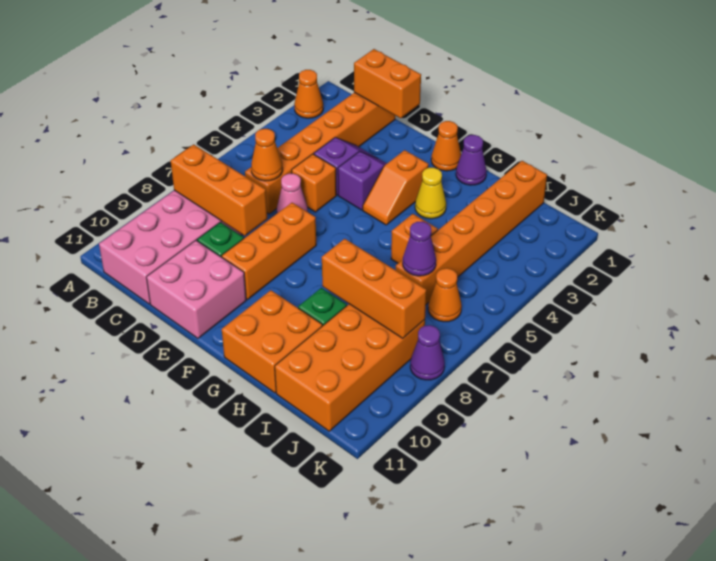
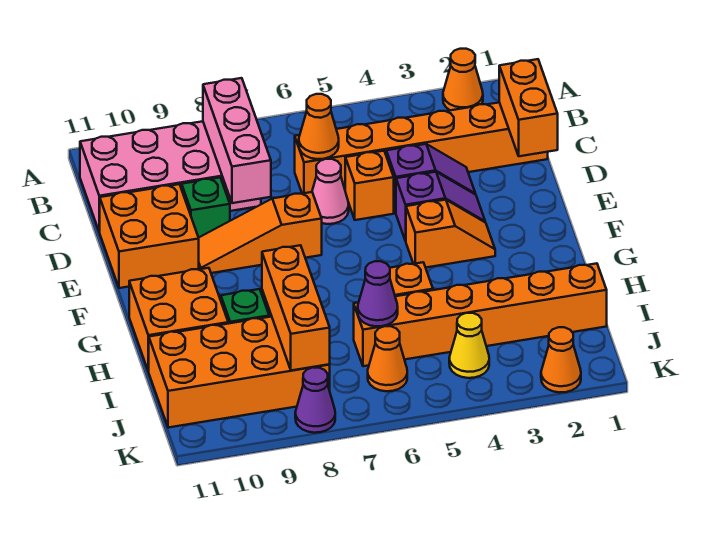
orange brick B8:D8 level 2 -> pink brick B8:D8 level 2
pink brick D10:E11 level 1 -> orange brick D10:E11 level 1
orange brick E7:E9 level 1 -> orange slope E7:E9 level 1 top 7
orange cone F1 level 1 -> orange cone K2 level 1
orange slope F3:F4 level 1 top 3 -> orange slope F3:F4 level 1 top 4
purple cone G1 level 1 -> none
yellow cone G3 level 1 -> yellow cone J4 level 1

